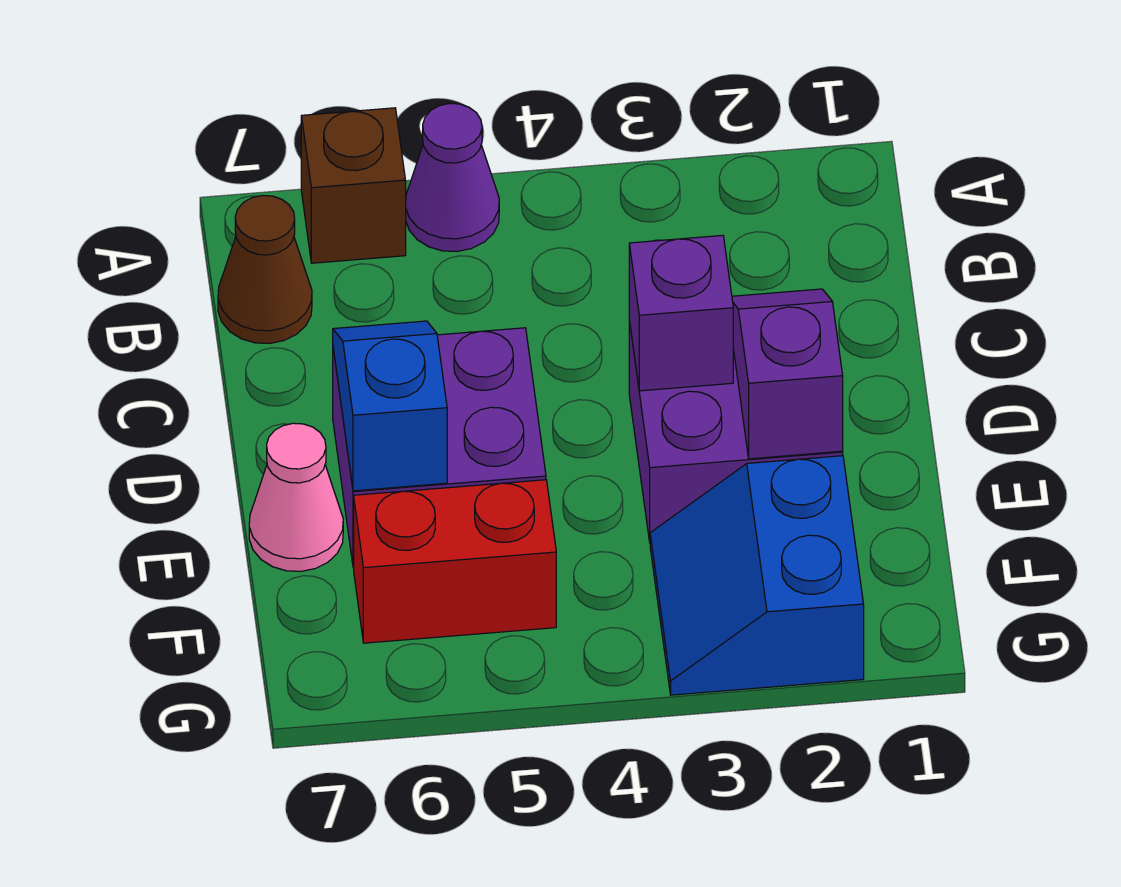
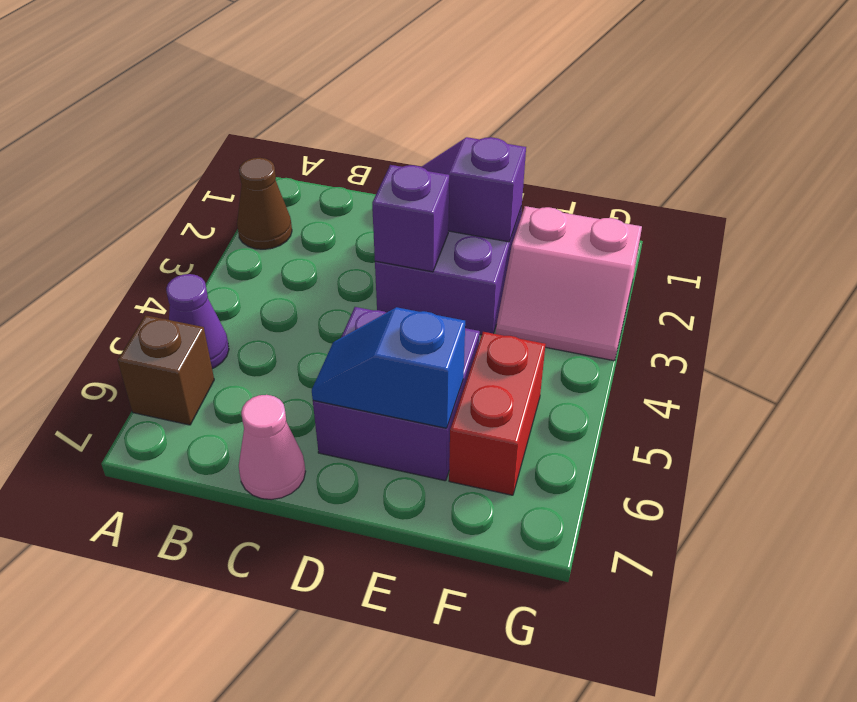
brown cone B7 level 1 -> brown cone A2 level 1
pink cone E7 level 1 -> pink cone C7 level 1
blue slope F2:G3 level 1 top 2 -> pink slope F2:G3 level 1 top 2

